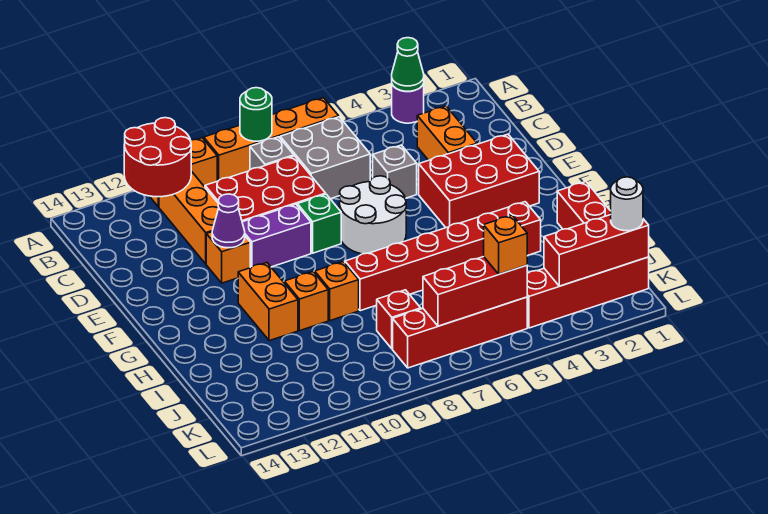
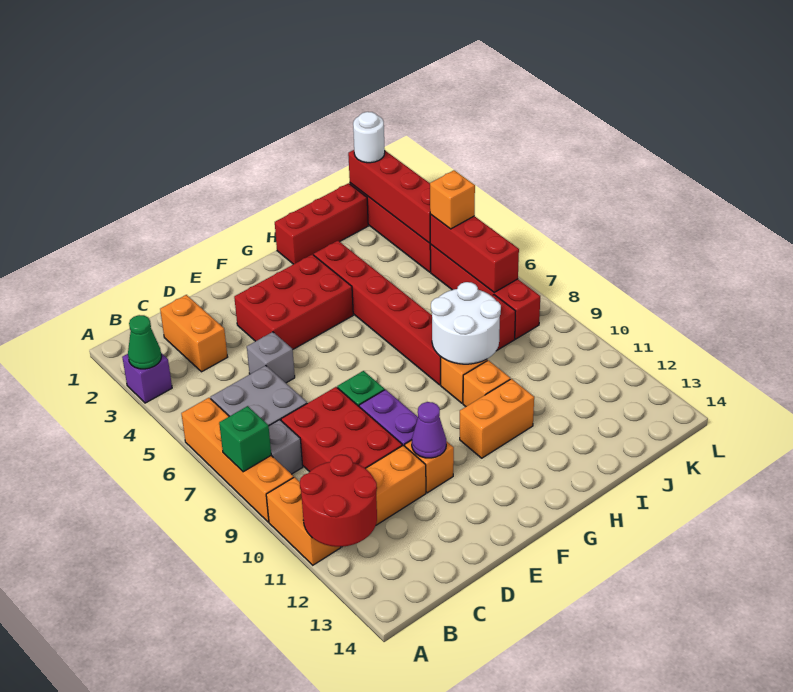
purple round brick A3 level 1 -> purple brick A3 level 1
green round brick A8 level 2 -> green brick A8 level 2
orange brick C3:D3 level 1 -> orange brick C2:C3 level 1
red brick E2:F4 level 1 -> red brick E3:G4 level 1
white round brick E6:F7 level 1 -> white round brick H8:I9 level 2
red brick K1:K3 level 2 -> red brick K1:K4 level 2

